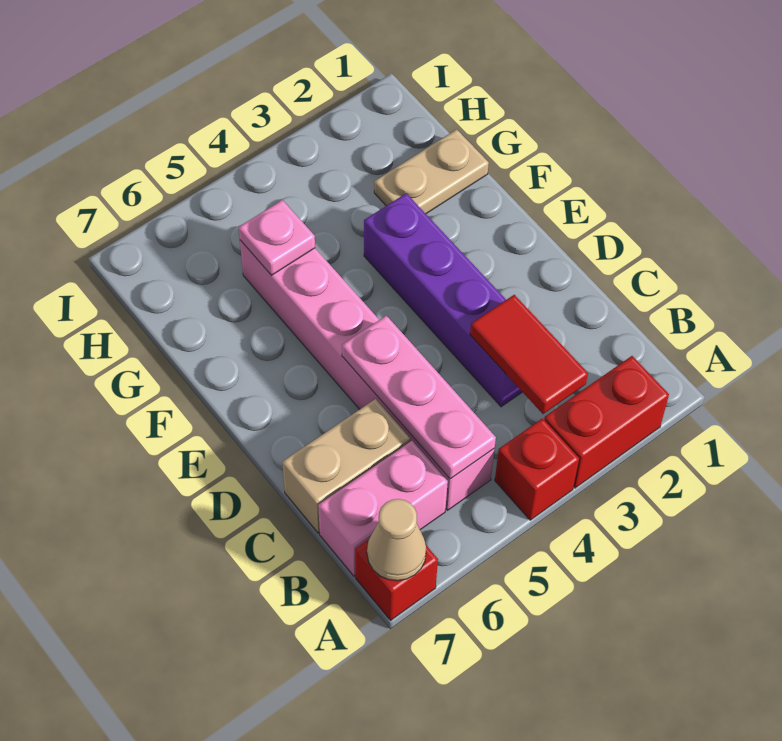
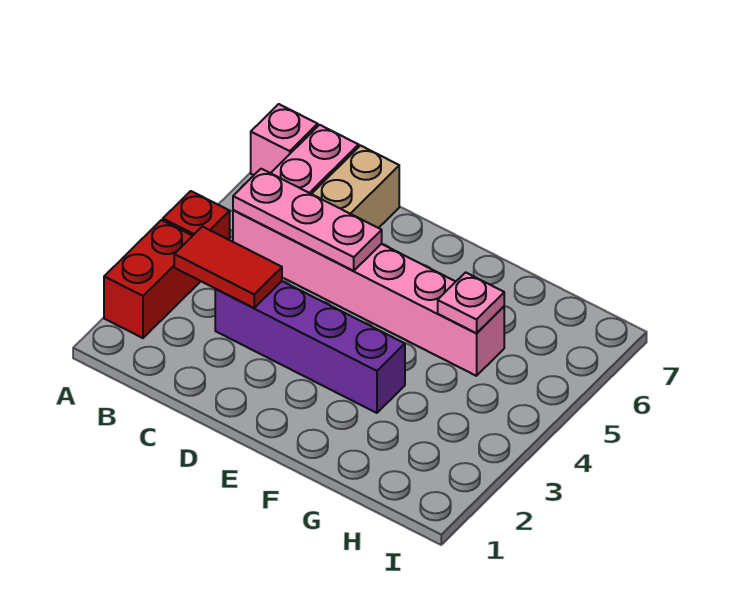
red brick A7 level 1 -> pink brick A7 level 1
tan cone A7 level 2 -> none
tan plate G1:G2 level 1 -> none

